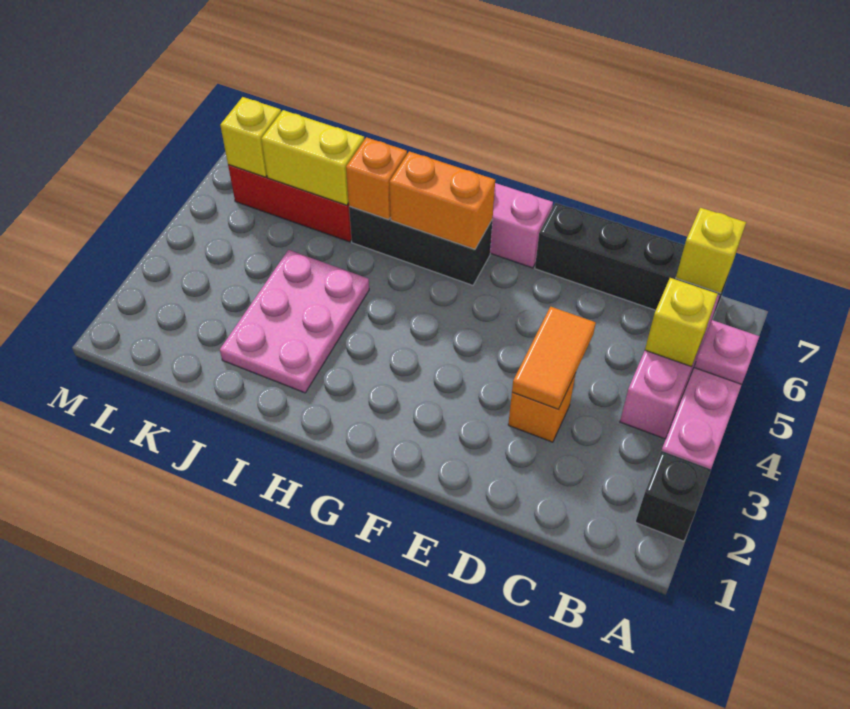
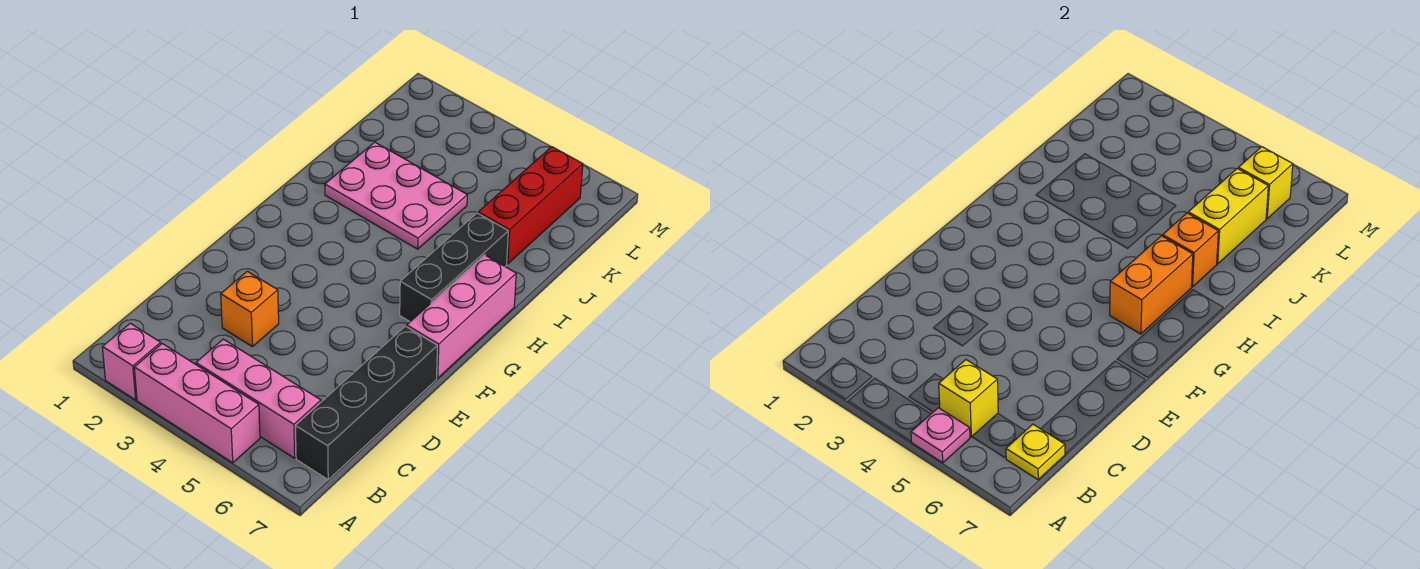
black brick A2 level 1 -> pink brick A2 level 1
yellow brick B7 level 2 -> yellow plate B7 level 2
orange tile D3:D4 level 2 -> none

